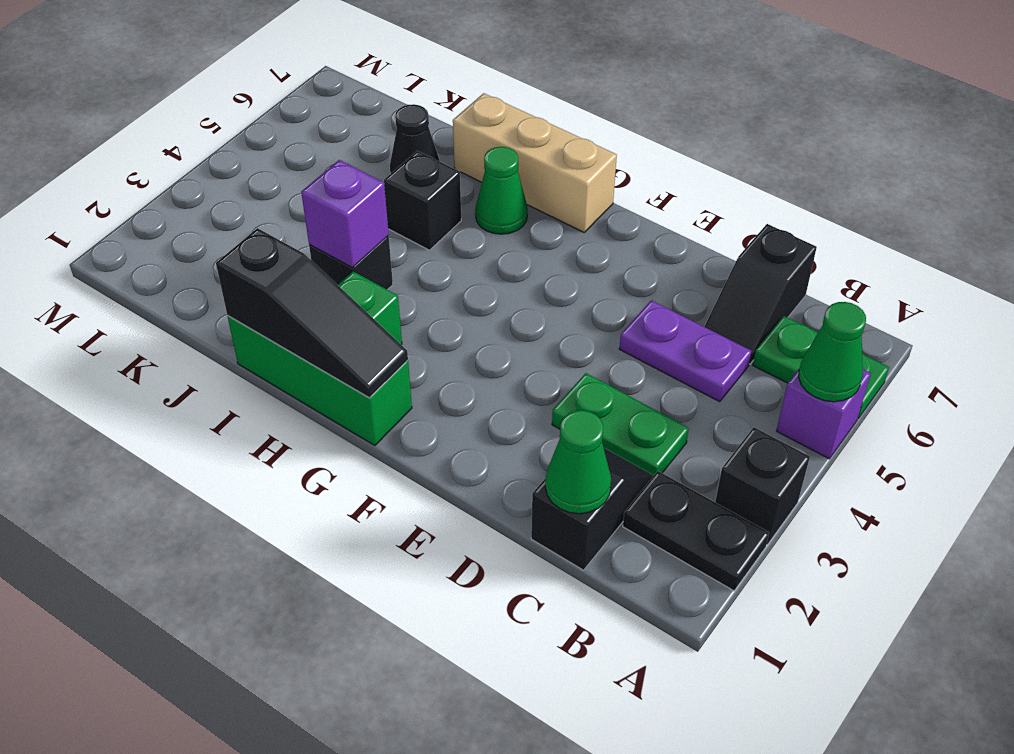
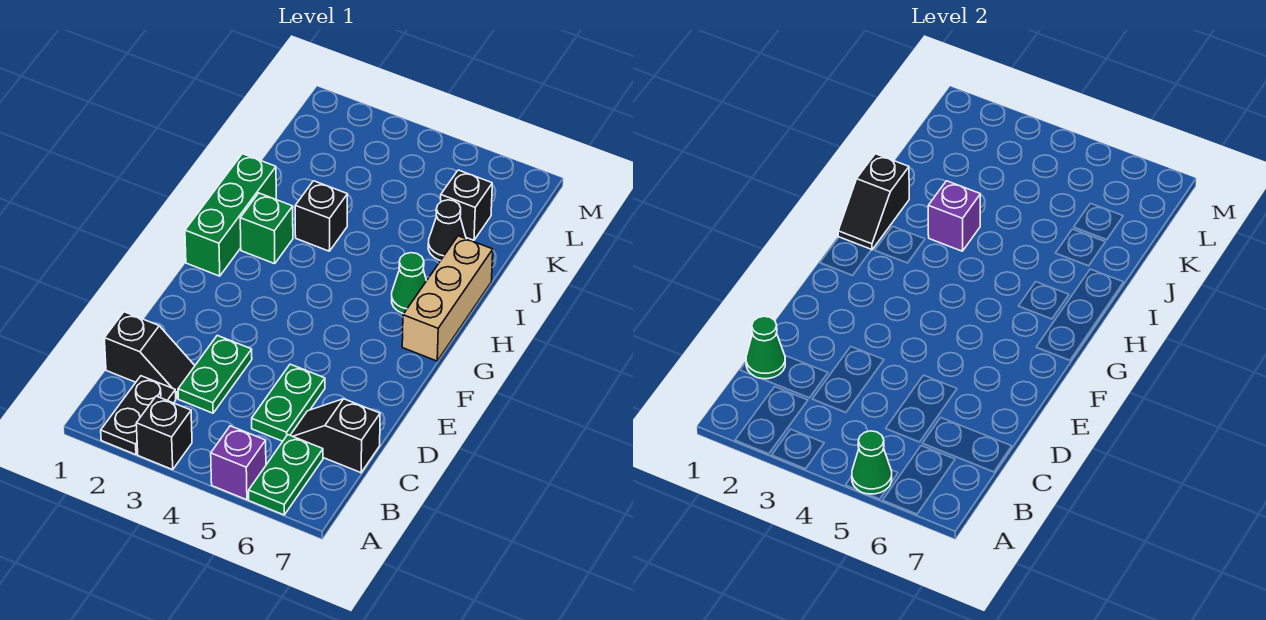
purple plate C5:D5 level 1 -> green plate C5:D5 level 1
black slope G1:I1 level 2 top I -> black slope H1:I1 level 2 top I
black brick I5 level 1 -> black brick K6 level 1

